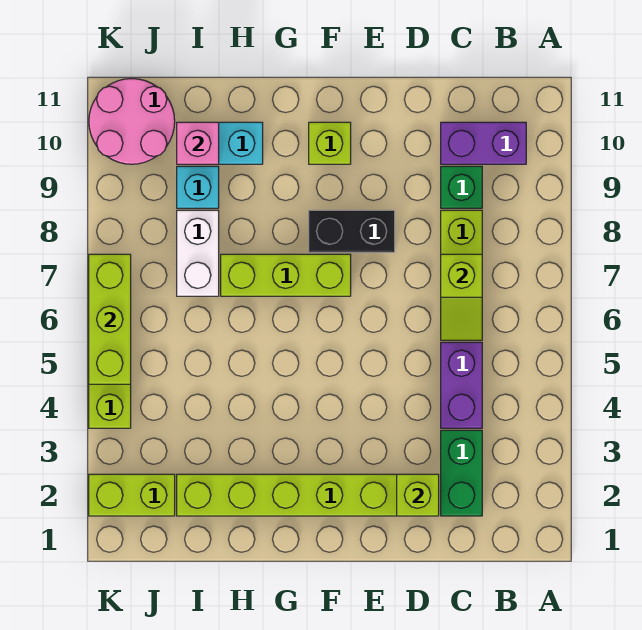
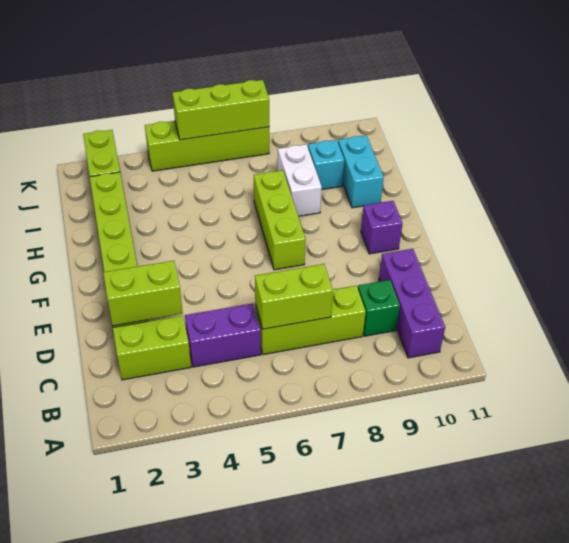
purple brick B10:C10 level 1 -> purple brick B10:D10 level 1
green brick C2:C3 level 1 -> lime brick C2:C3 level 1
lime slope C6:C7 level 2 top 7 -> lime brick C6:C7 level 2
lime brick D2 level 2 -> lime brick D2:D3 level 2
black brick E8:F8 level 1 -> none
lime brick F10 level 1 -> purple brick F10 level 1
white brick I7:I8 level 1 -> white brick H8:I8 level 1
pink brick I10 level 2 -> none
pink round brick J10:K11 level 1 -> none

